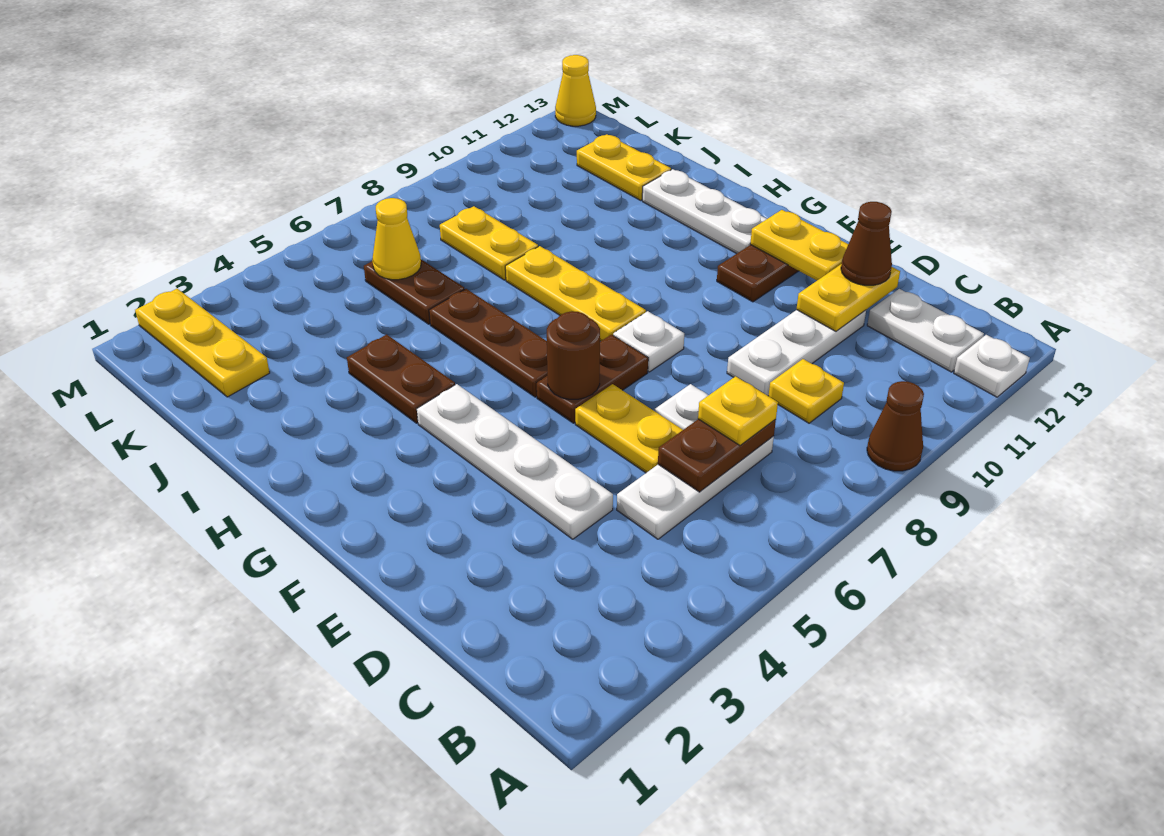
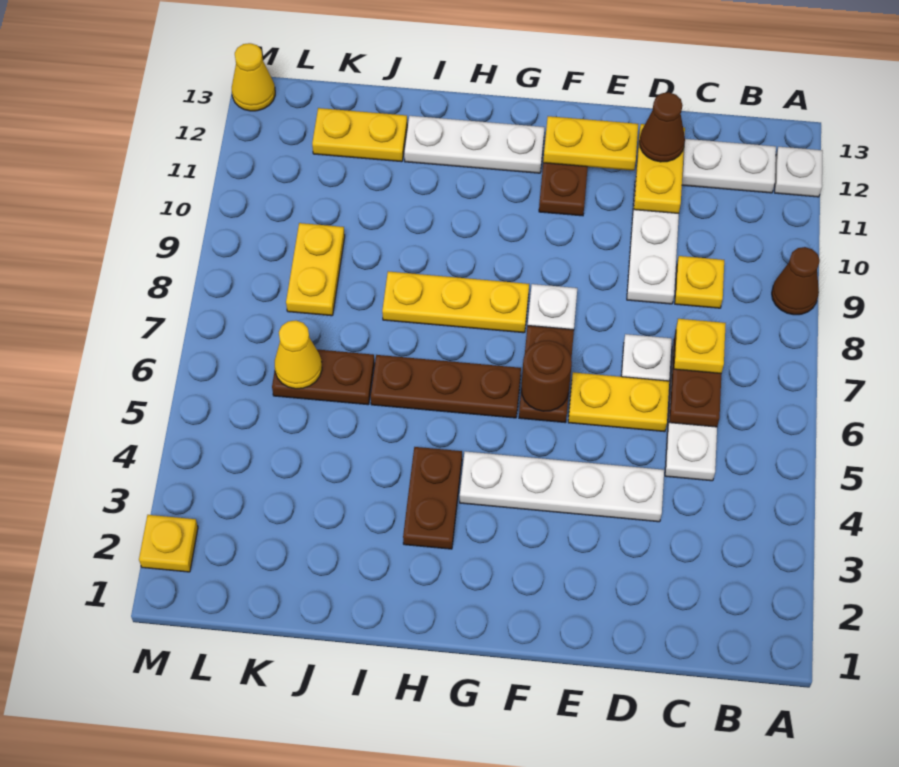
brown plate H4:I4 level 1 -> brown plate H3:H4 level 1
yellow plate J8:K8 level 1 -> yellow plate K8:K9 level 1
yellow plate K2:M2 level 1 -> yellow plate M2 level 1

